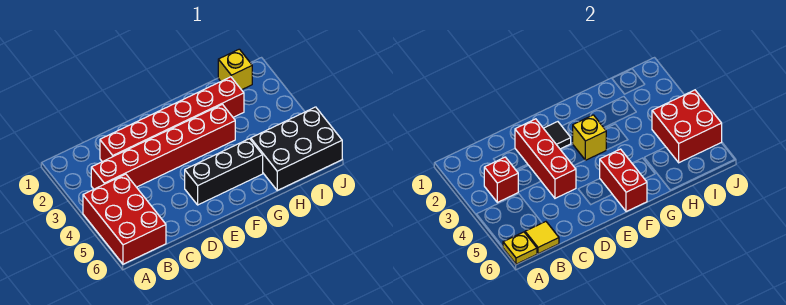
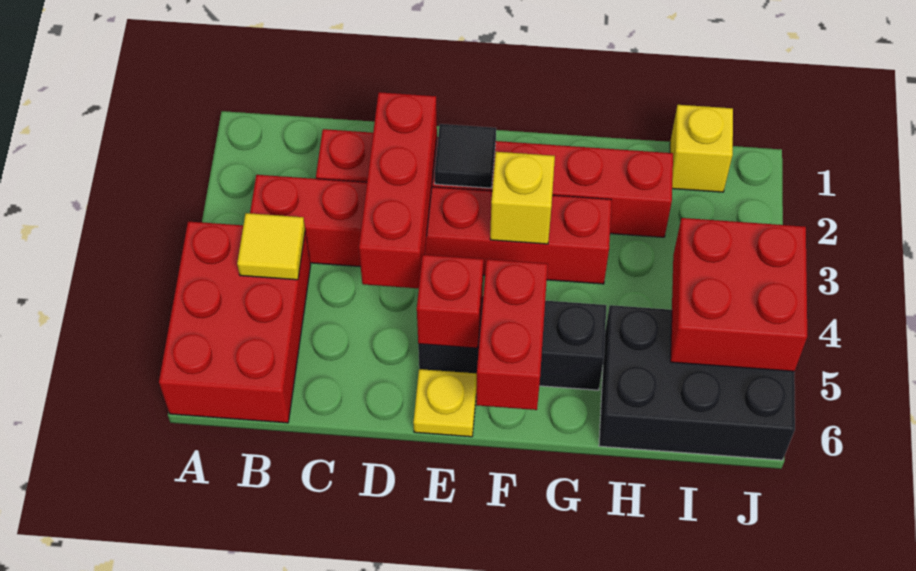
yellow plate A6 level 2 -> yellow plate E6 level 1
red brick B3 level 2 -> red brick E5 level 2
yellow tile B6 level 2 -> yellow tile B4 level 2

